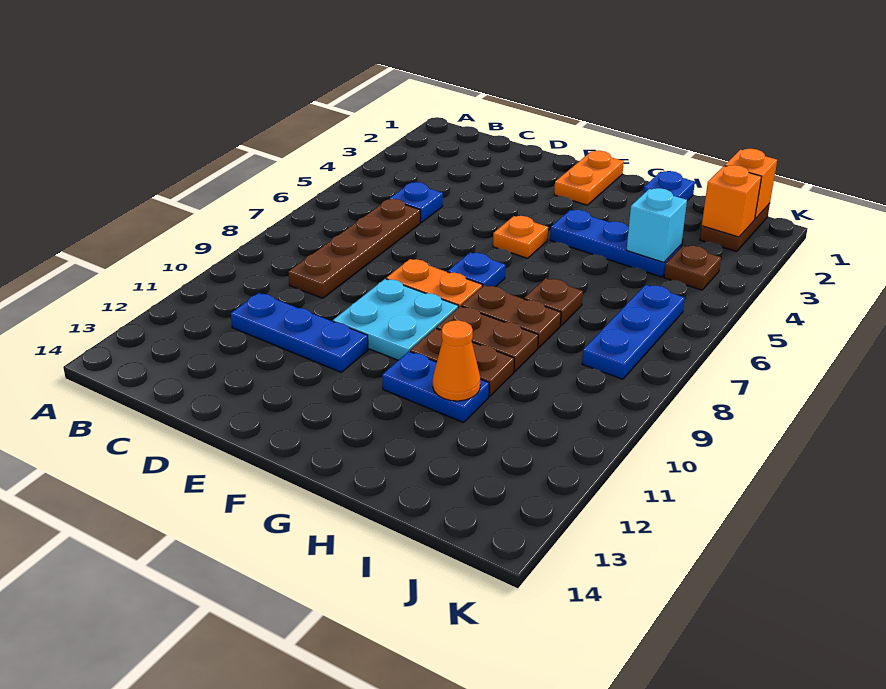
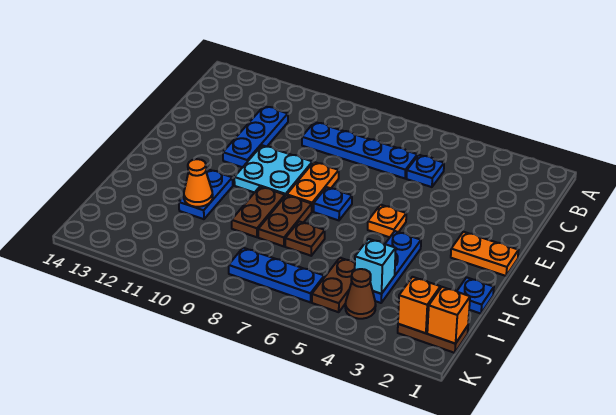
brown plate C6:C9 level 1 -> blue plate C6:C9 level 1
brown plate G10:H10 level 1 -> brown plate I5:J5 level 1
brown plate J4 level 1 -> brown cone J4 level 1

